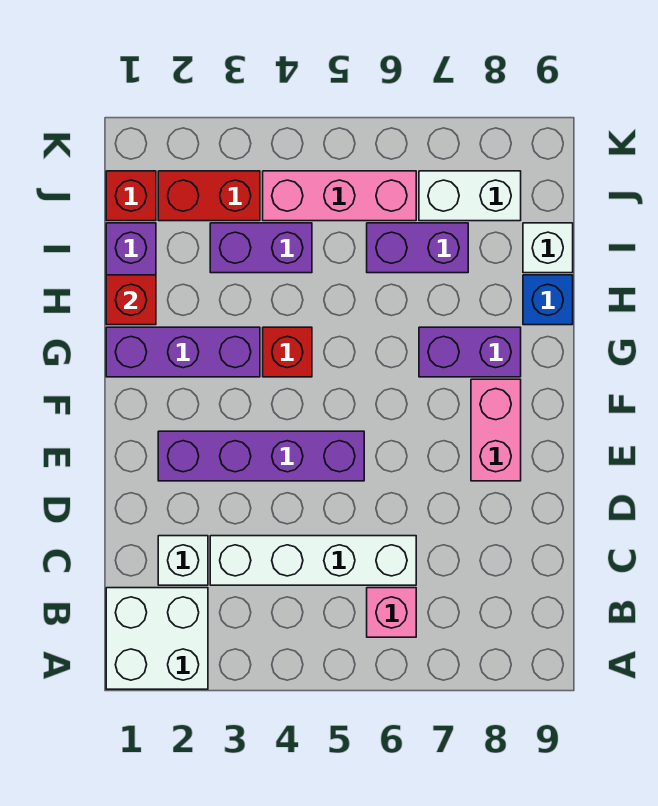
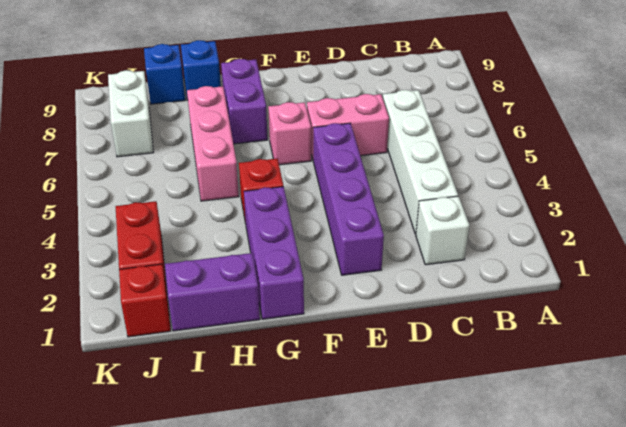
white brick A1:B2 level 1 -> none
pink brick B6 level 1 -> pink brick F6 level 1
pink brick E8:F8 level 1 -> pink brick D6:E6 level 1
red brick H1 level 2 -> none
purple brick I3:I4 level 1 -> none
purple brick I6:I7 level 1 -> none
white brick I9 level 1 -> blue brick I9 level 1
pink brick J4:J6 level 1 -> pink brick H5:H7 level 1

